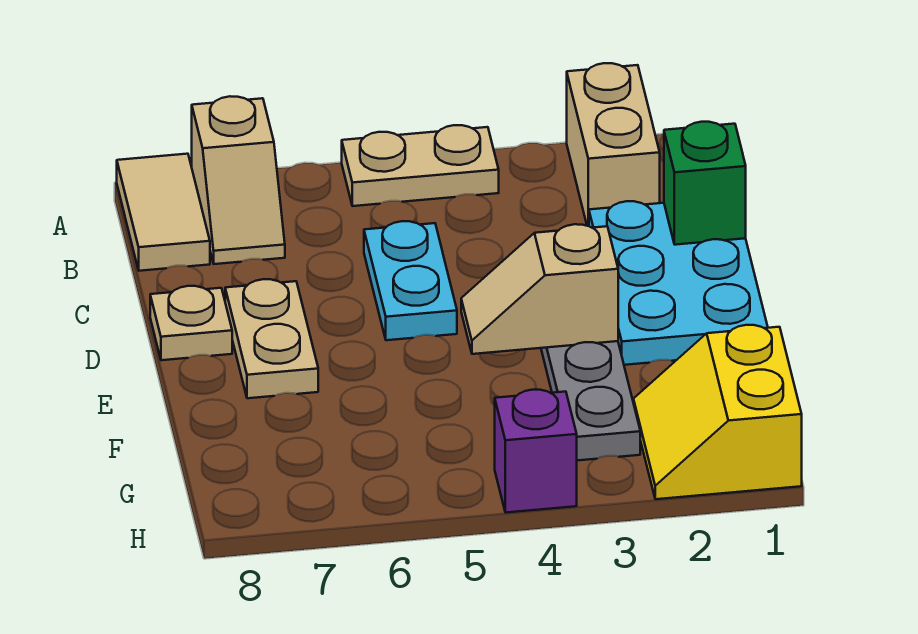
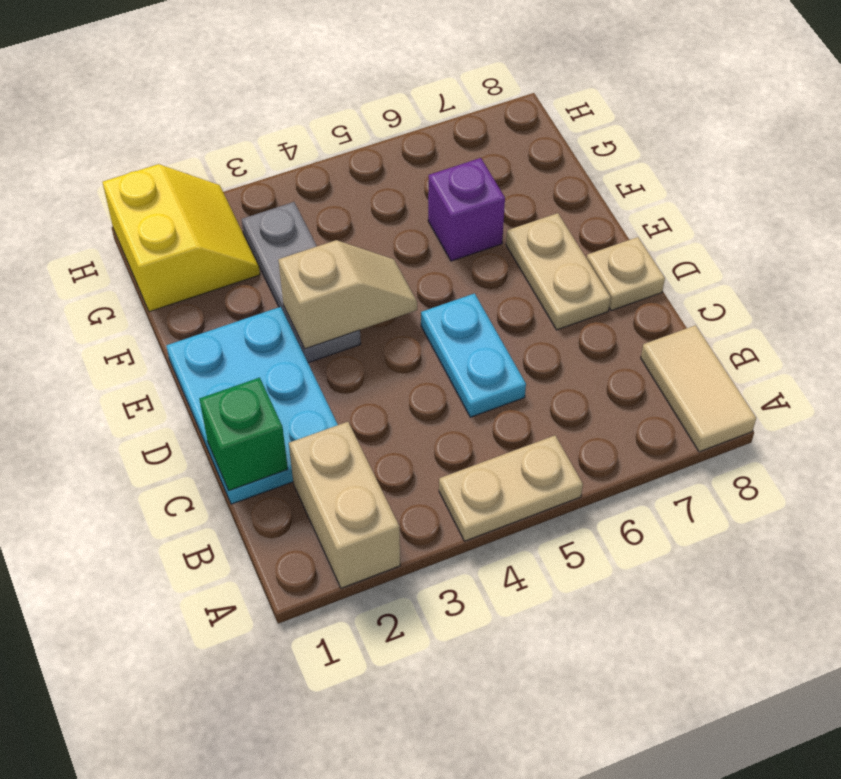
tan slope A7:B7 level 1 top A -> none
purple brick H4 level 1 -> purple brick F6 level 1

